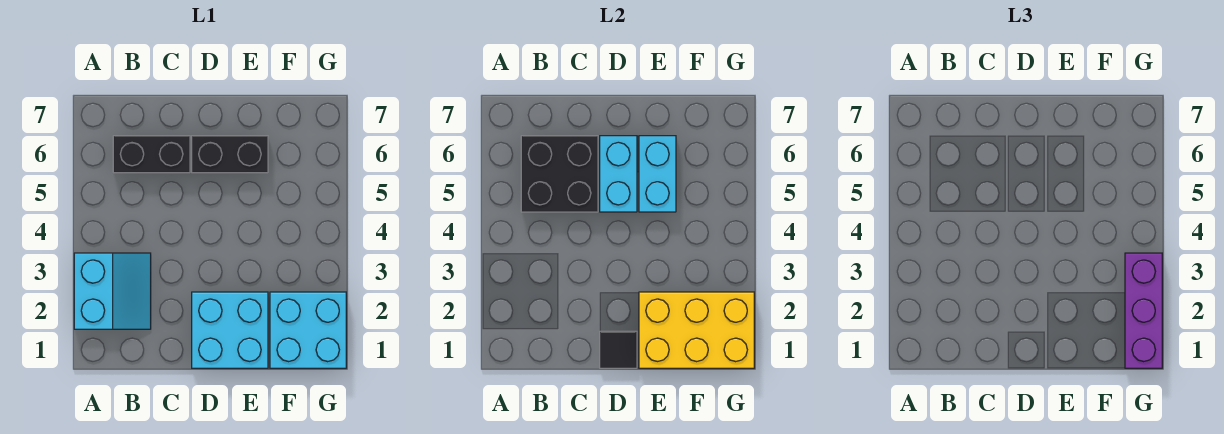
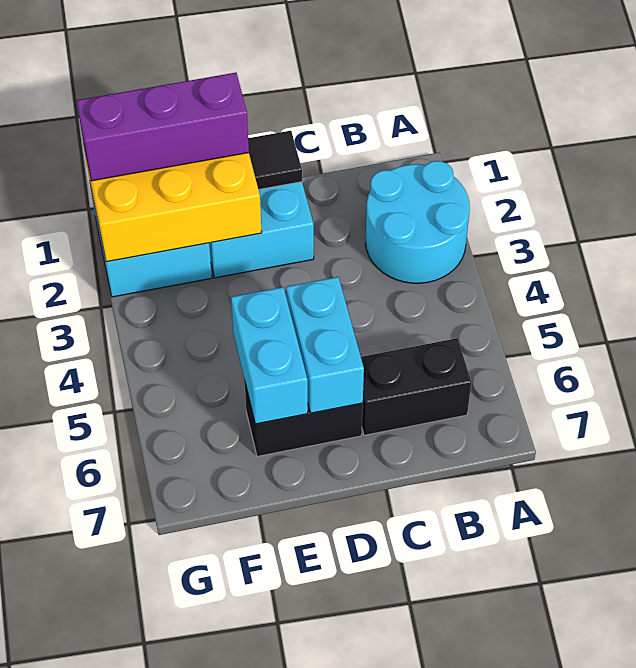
cyan slope A2:B3 level 1 top A -> cyan round brick A2:B3 level 1
black brick B5:C6 level 2 -> none
purple brick G1:G3 level 3 -> purple brick E1:G1 level 3

